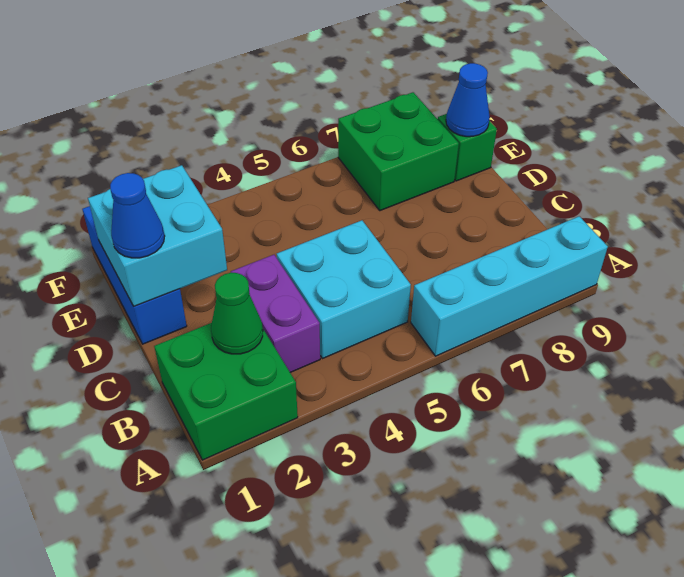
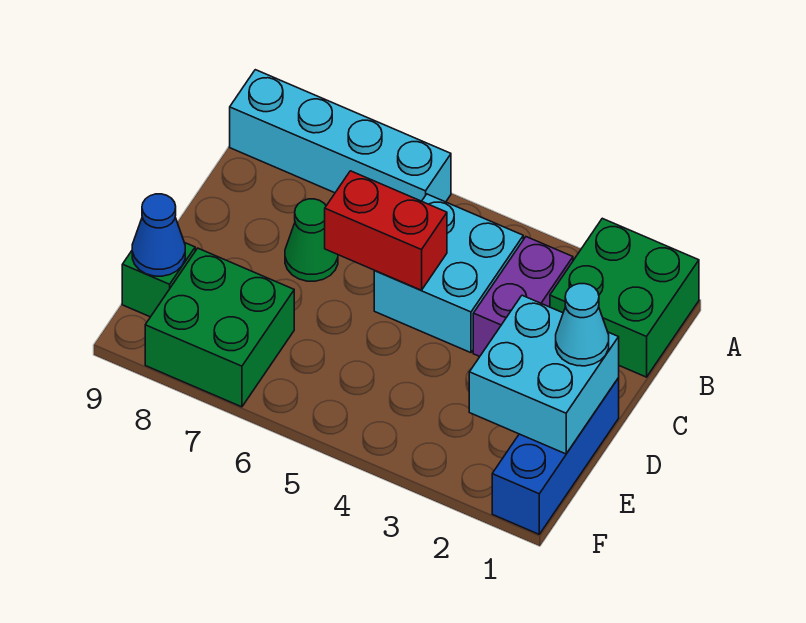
green cone B2 level 2 -> green cone C7 level 1
none -> red brick C5:C6 level 2
blue cone D1 level 3 -> cyan cone D1 level 3

